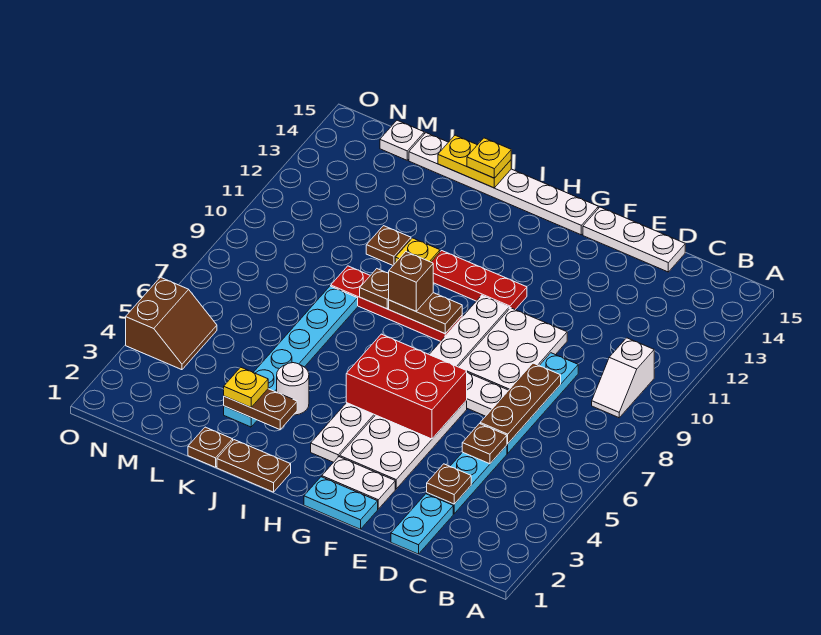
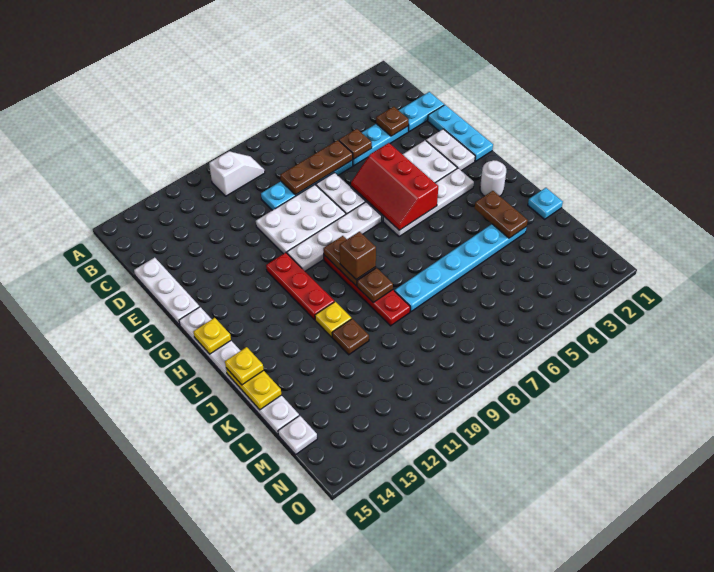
cyan plate F1:G1 level 1 -> cyan plate E1:G1 level 1
red brick F5:H6 level 2 -> red slope F5:H6 level 2 top 5
brown plate I1:J1 level 1 -> none
white round brick J4 level 1 -> white round brick I2 level 1
brown plate K1 level 1 -> cyan plate K1 level 1
yellow plate K3 level 3 -> yellow plate H15 level 2
brown slope N4:O5 level 1 top O -> none

